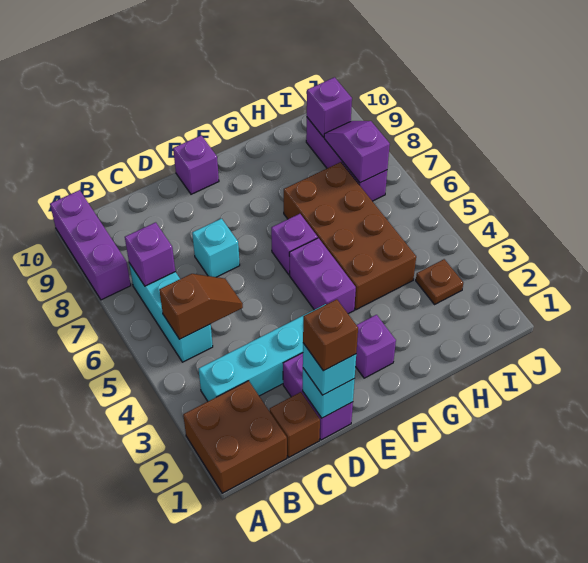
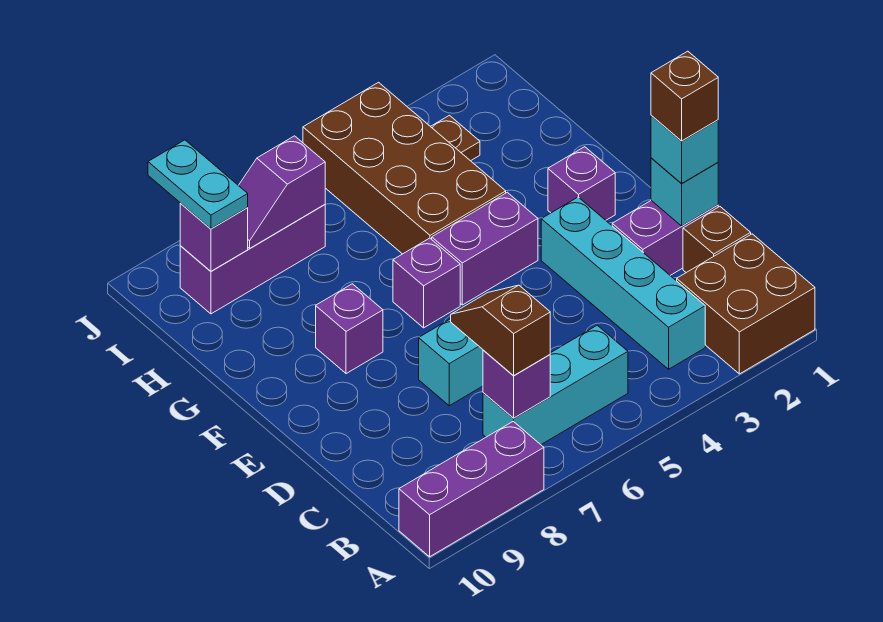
brown slope B5:C5 level 2 top B -> brown slope B7:C7 level 3 top B
purple brick E10 level 1 -> purple brick F8 level 1
brown brick G4:H7 level 1 -> brown brick G4:J5 level 1
none -> cyan plate I9:J9 level 3

